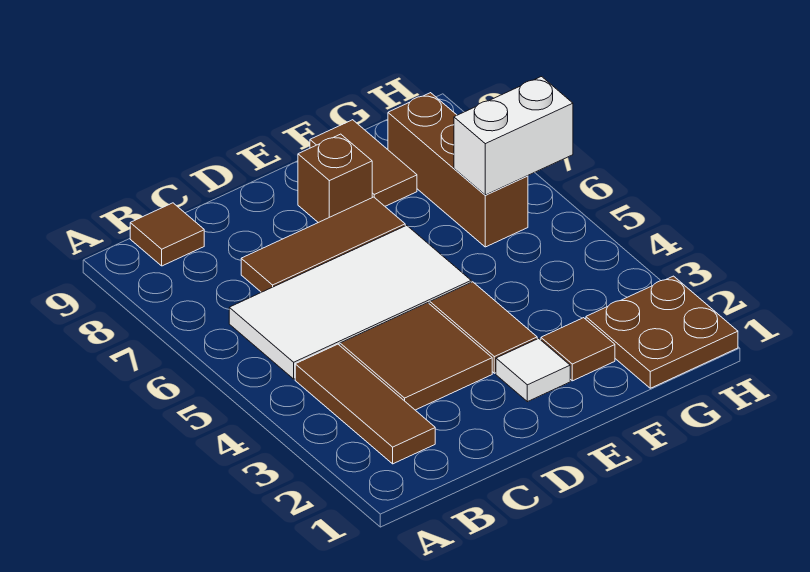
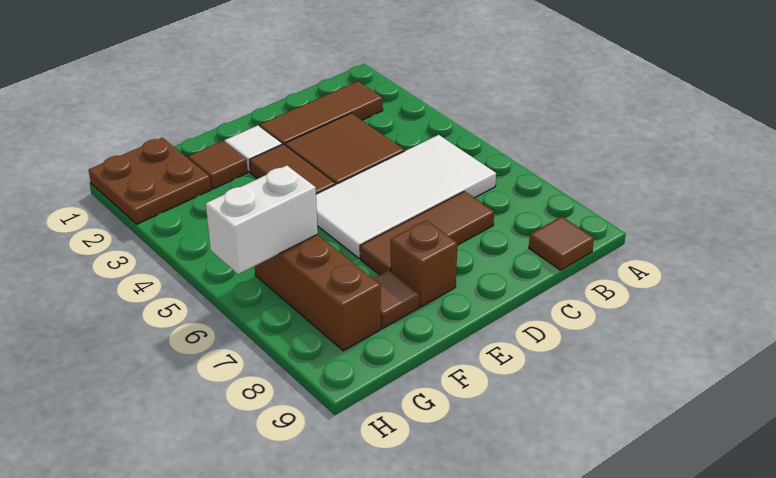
brown tile B2:B4 level 1 -> brown tile B2:D2 level 1
brown tile F8:F9 level 1 -> brown tile F8 level 1

